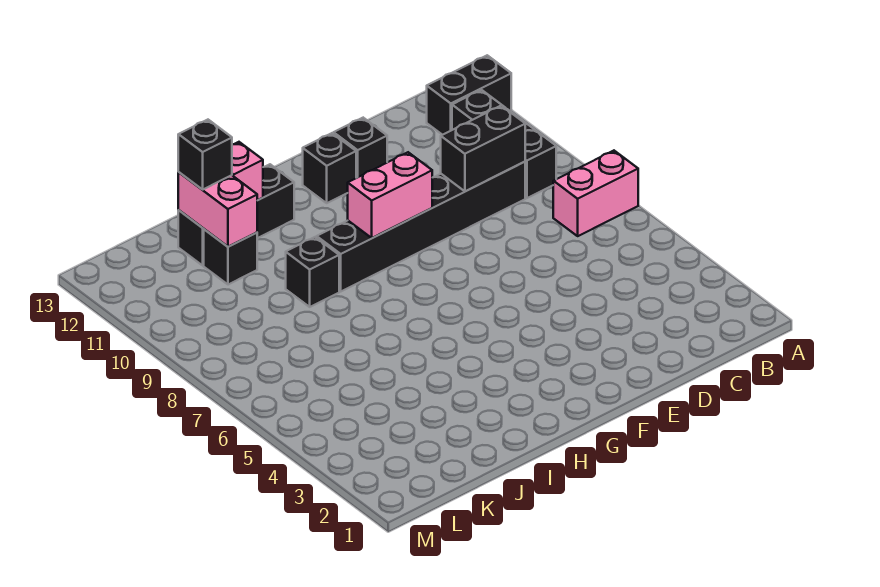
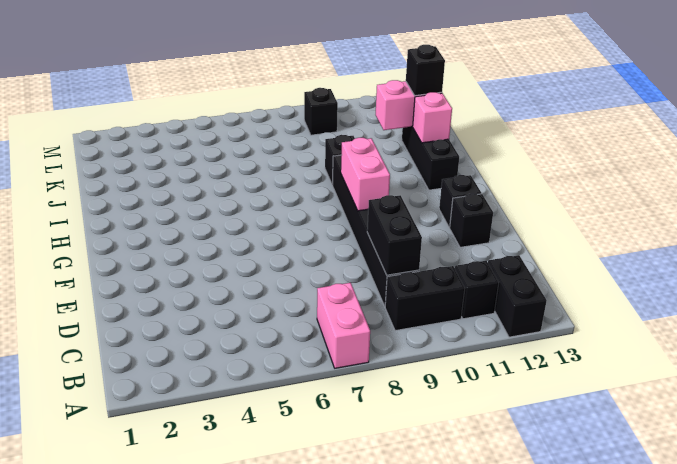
black brick J11 level 1 -> black brick L9 level 1

